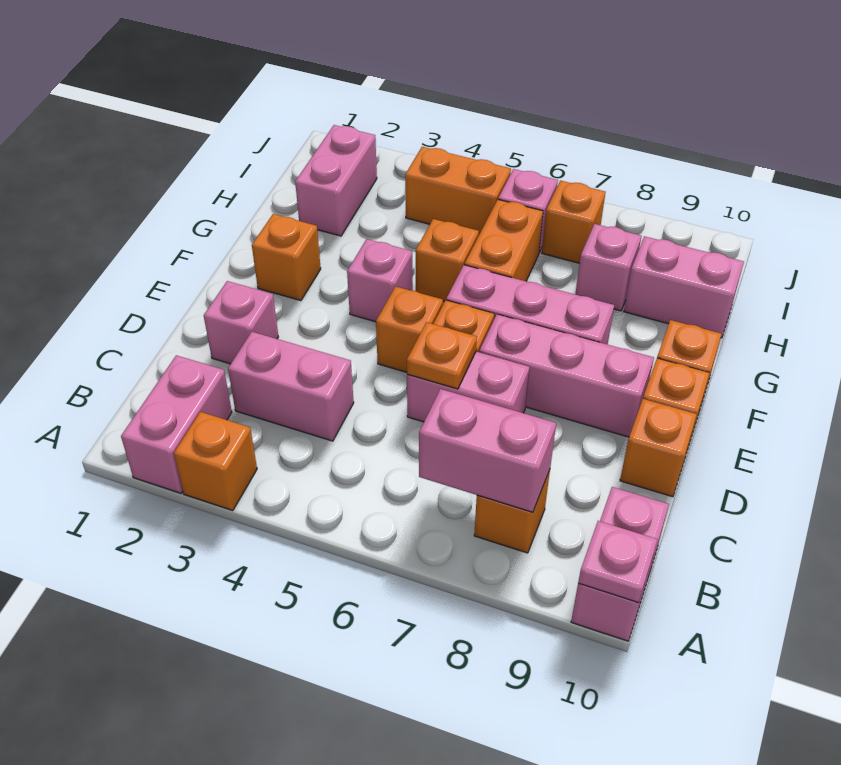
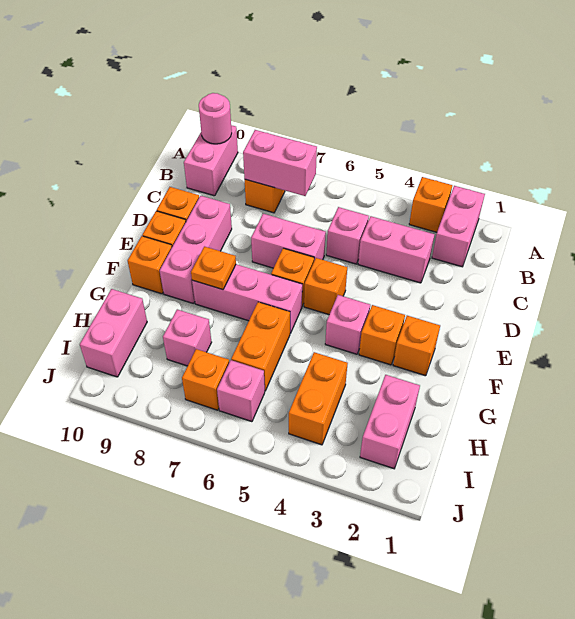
pink plate A10 level 2 -> pink round brick A10 level 2
pink brick D2 level 1 -> pink brick C5 level 1
orange plate D6 level 2 -> orange plate F8 level 2
pink brick E7:E9 level 1 -> pink brick D9:F9 level 1
orange brick G5 level 1 -> orange brick F3 level 1
pink brick H9:H10 level 1 -> pink brick H10:I10 level 1
orange brick I4:I5 level 1 -> orange brick H4:I4 level 1

